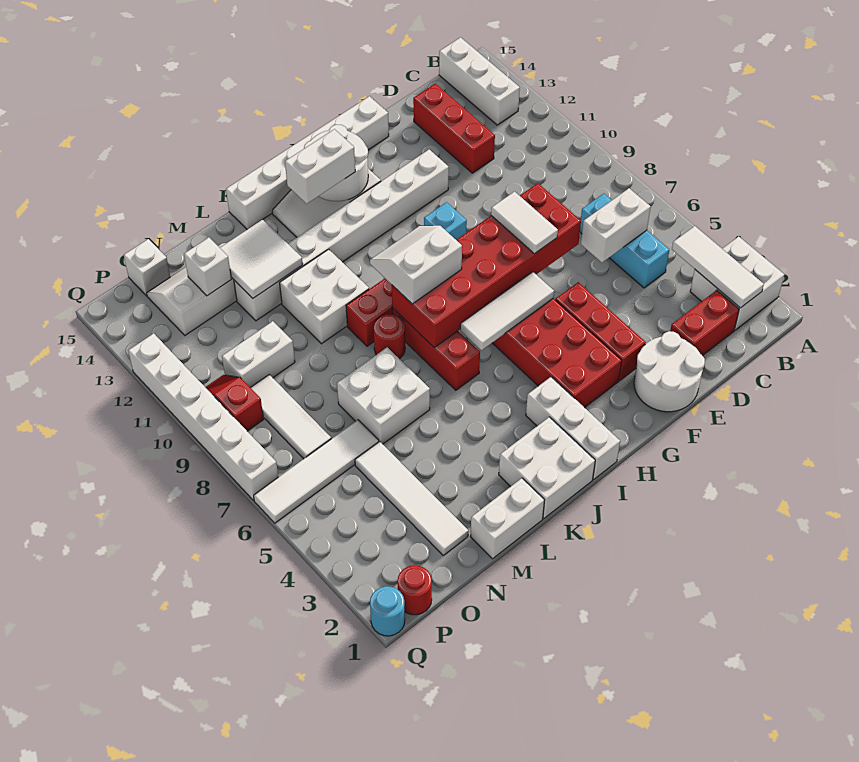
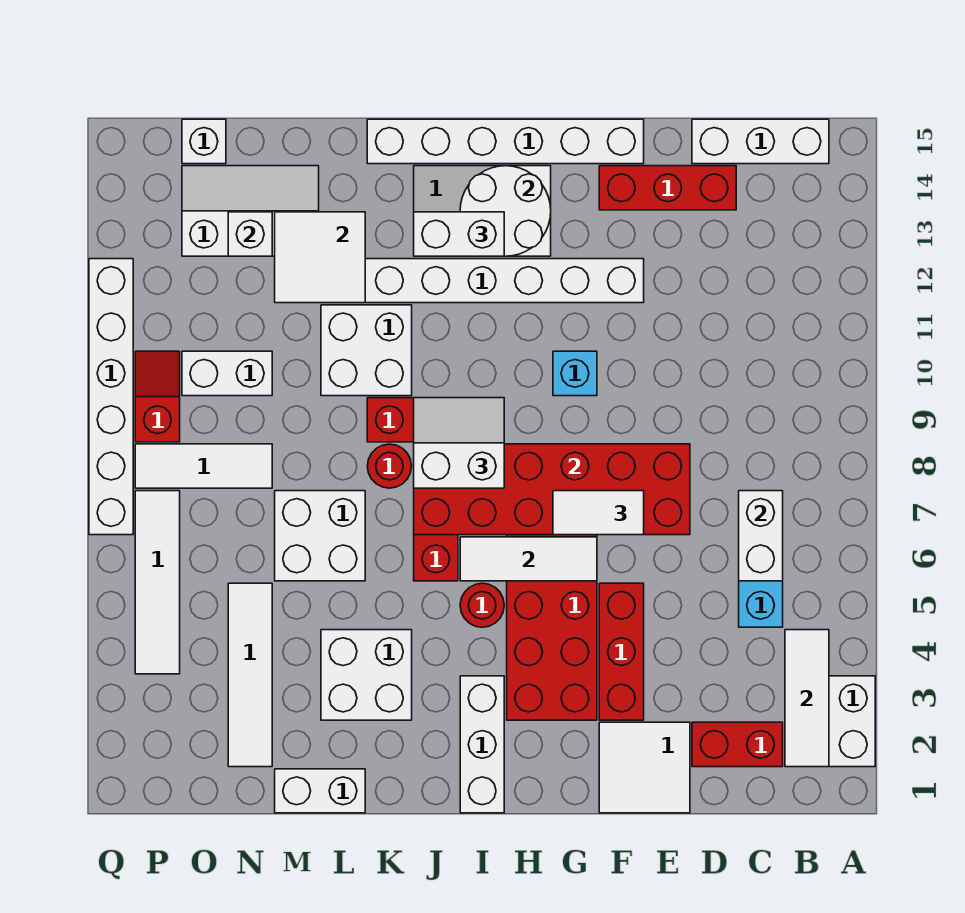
white brick B13:B15 level 1 -> white brick B15:D15 level 1
white brick C6:D6 level 2 -> white brick C6:C7 level 2
red brick D12:D14 level 1 -> red brick D14:F14 level 1
white round brick E1:F2 level 1 -> white tile E1:F2 level 1
white tile F7:F8 level 3 -> white tile F7:G7 level 3
white brick J1:K2 level 1 -> white brick K3:L4 level 1
white tile N6:Q6 level 1 -> white tile P4:P7 level 1
white tile O7:O9 level 1 -> white tile N8:P8 level 1
red round brick P1 level 1 -> red round brick I5 level 1
cyan round brick Q1 level 1 -> none

